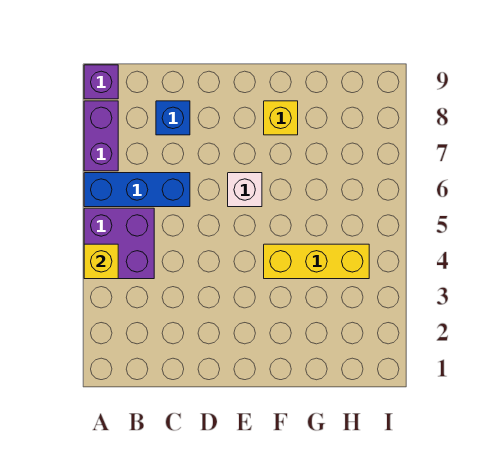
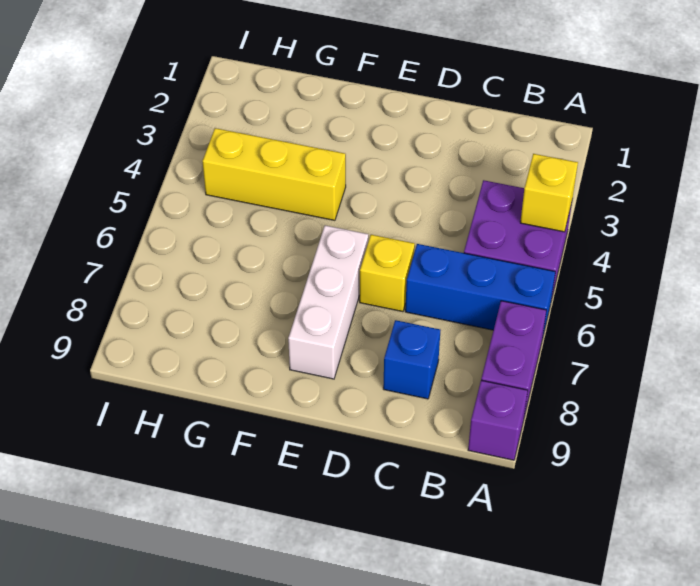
white brick E6 level 1 -> white brick E6:E8 level 1
yellow brick F8 level 1 -> yellow brick D6 level 1

